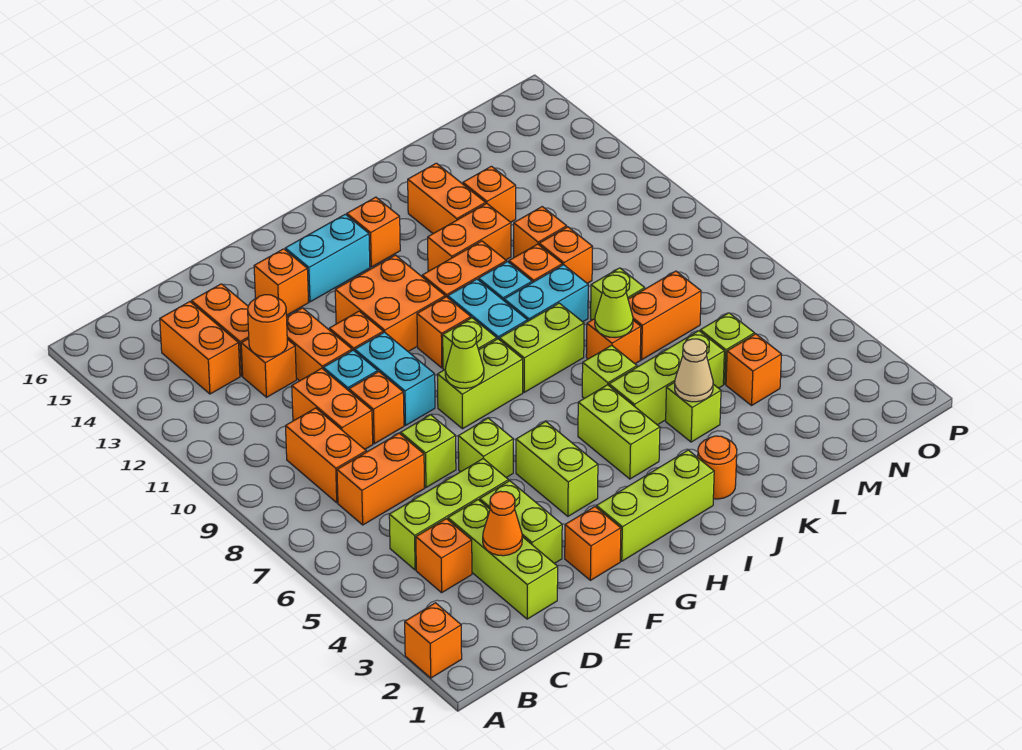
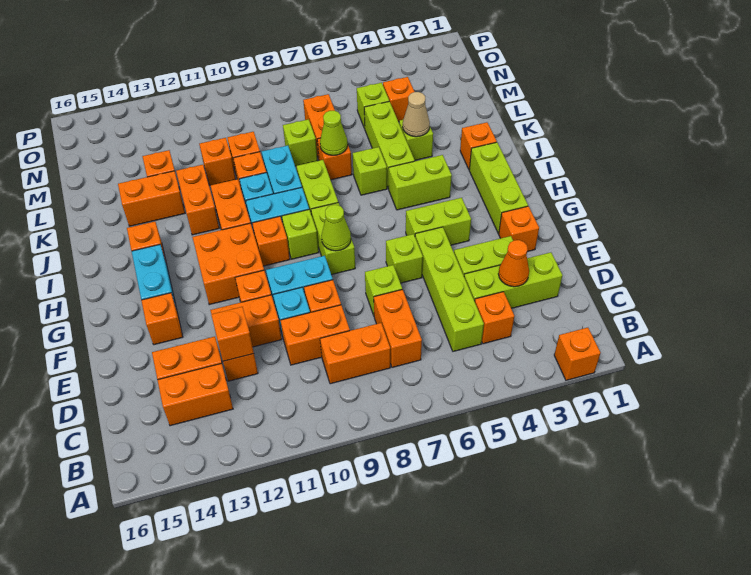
lime brick C5:E5 level 1 -> lime brick C5:F5 level 1
orange round brick D12 level 2 -> orange brick D12 level 2
orange round brick J2 level 1 -> orange brick J2 level 1

